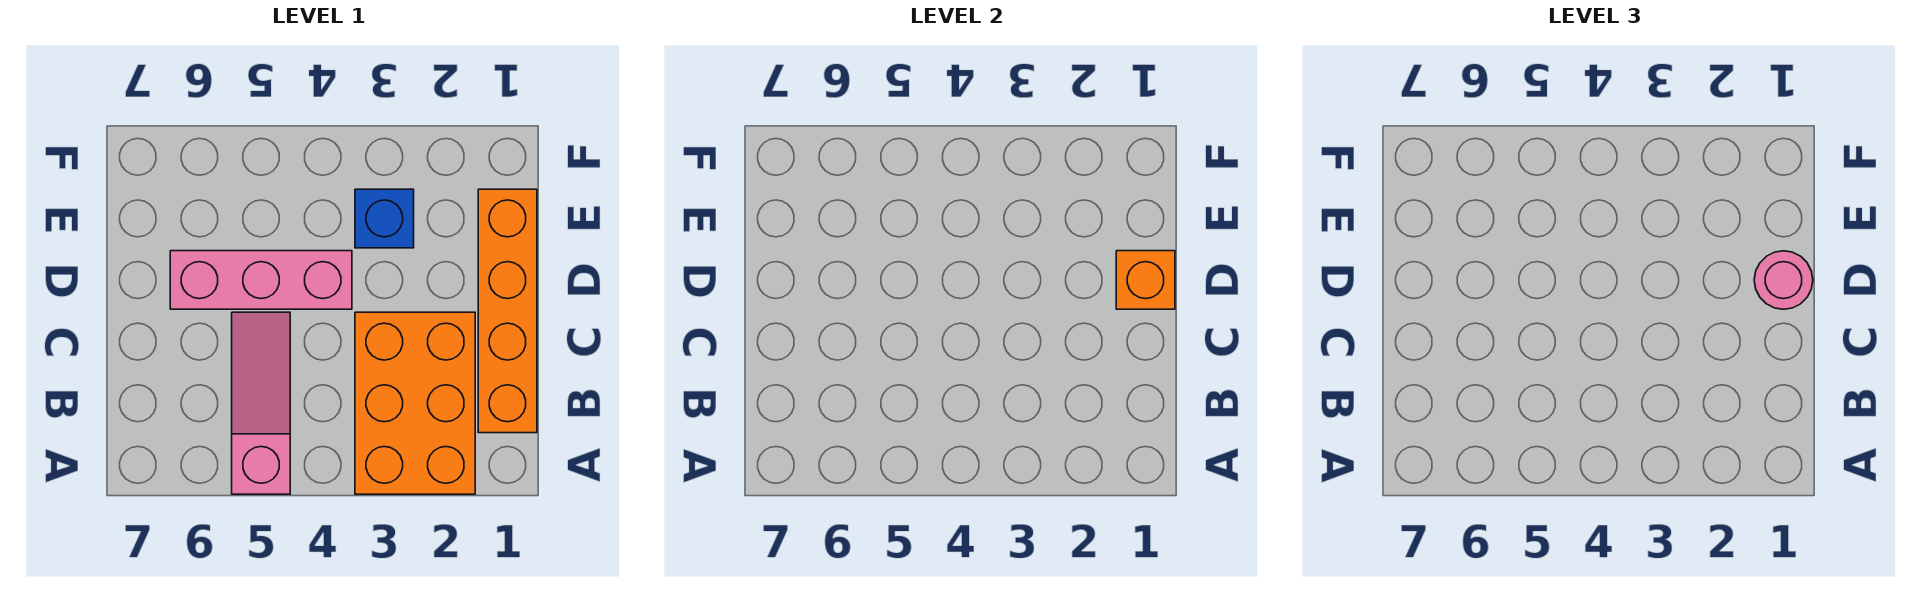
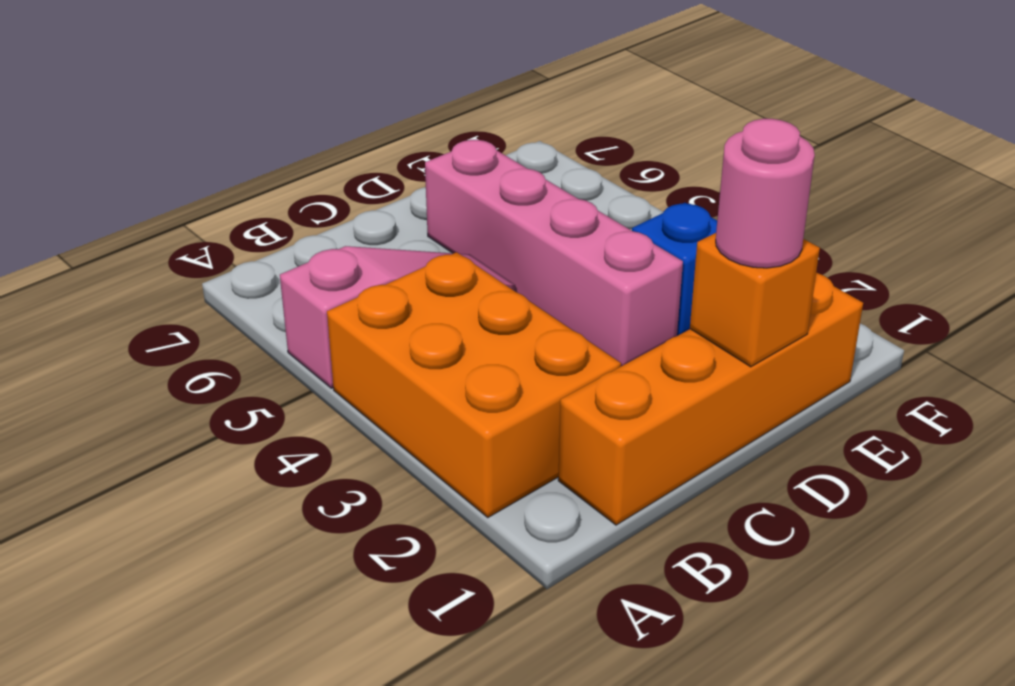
orange brick A2:C3 level 1 -> orange brick A2:B4 level 1
pink brick D4:D6 level 1 -> pink brick D3:D6 level 1

